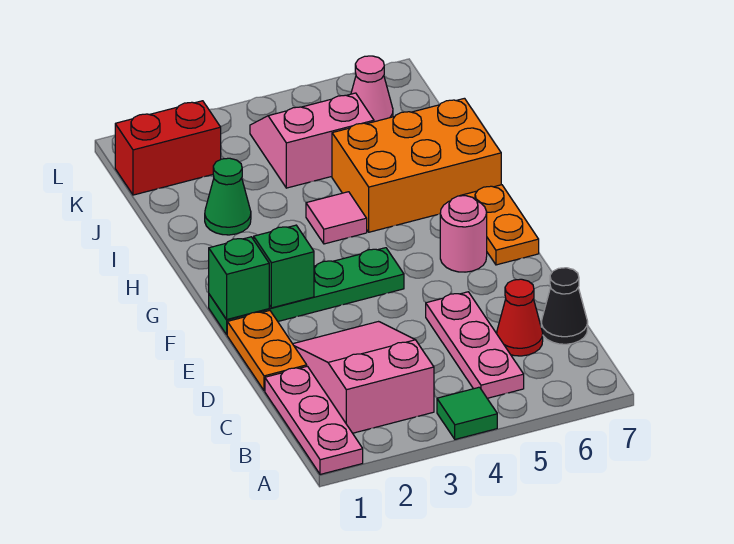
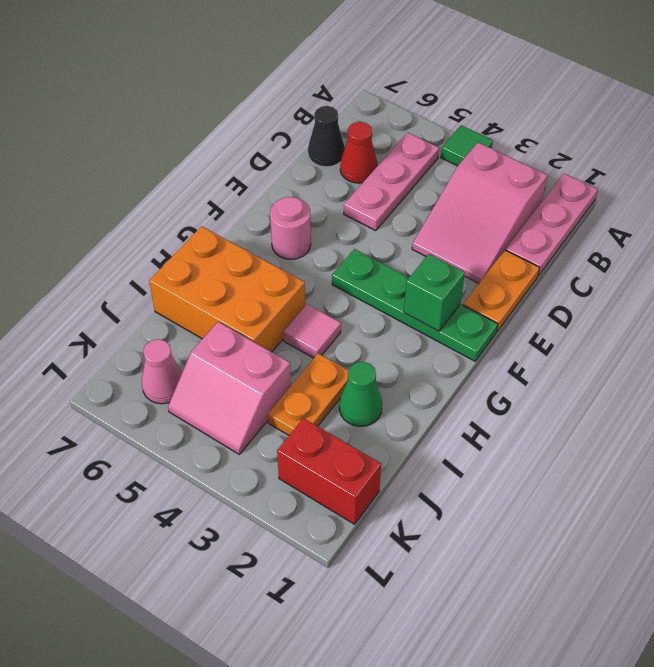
green brick F1 level 2 -> none
orange plate F7:G7 level 1 -> orange plate I3:J3 level 1

